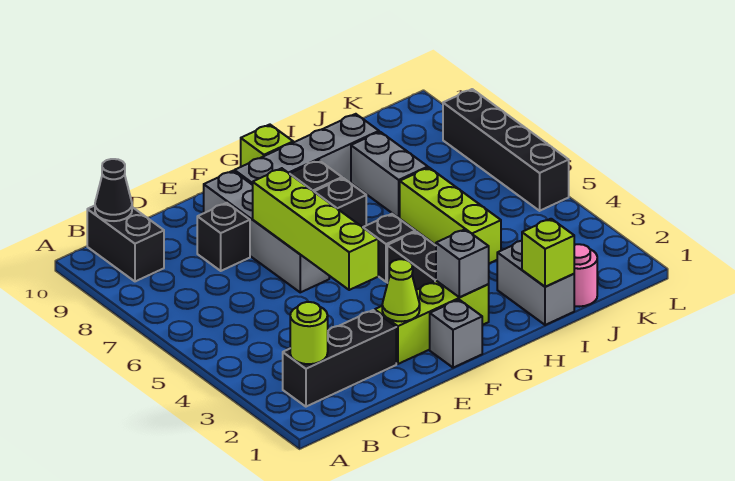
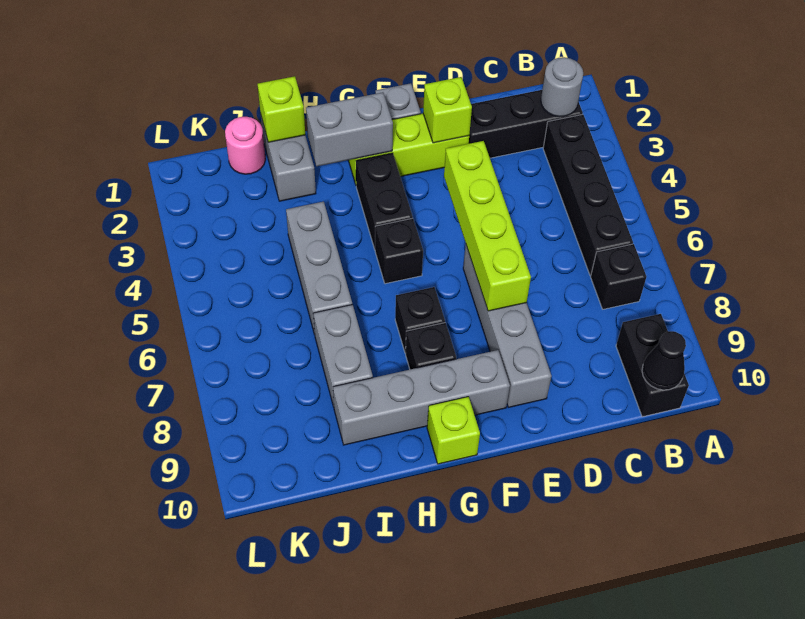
lime round brick B2 level 2 -> grey round brick B2 level 2
black brick D8 level 1 -> black brick B7 level 1
lime cone E2 level 2 -> lime brick E2 level 2
grey brick G2 level 2 -> grey brick G2:H2 level 2
lime brick I4:I6 level 1 -> grey brick I4:I6 level 1
black brick L5:L8 level 1 -> black brick B3:B6 level 1

